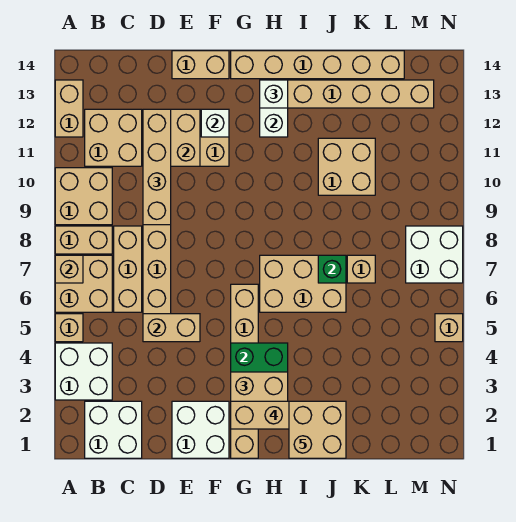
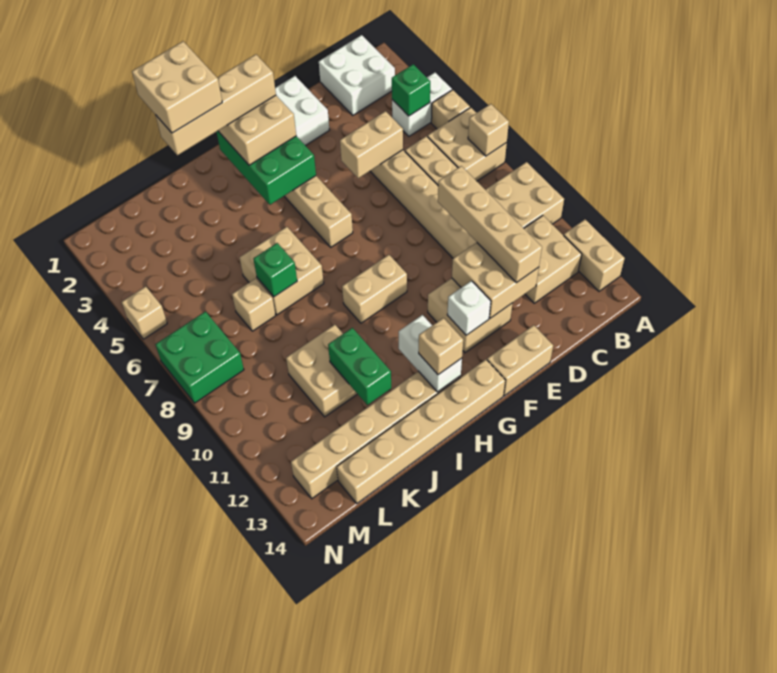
white brick A3:B4 level 1 -> white brick A4:B4 level 1
tan brick A8:B8 level 1 -> tan brick G9:H9 level 1
none -> green brick B4 level 2
tan brick H6:J7 level 1 -> tan brick I6:J7 level 1
white brick H13 level 3 -> tan brick H13 level 3
none -> green brick J11:J12 level 2
white brick M7:N8 level 1 -> green brick M7:N8 level 1

